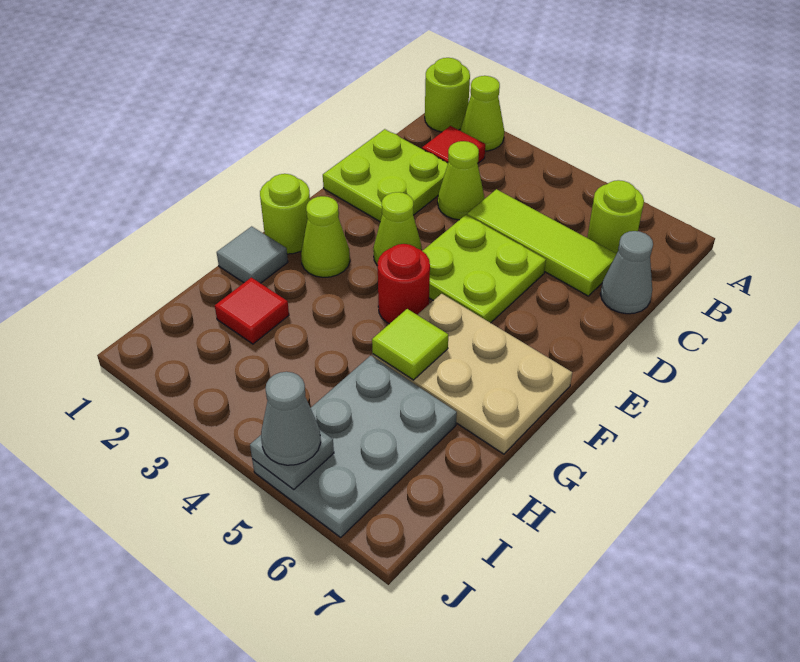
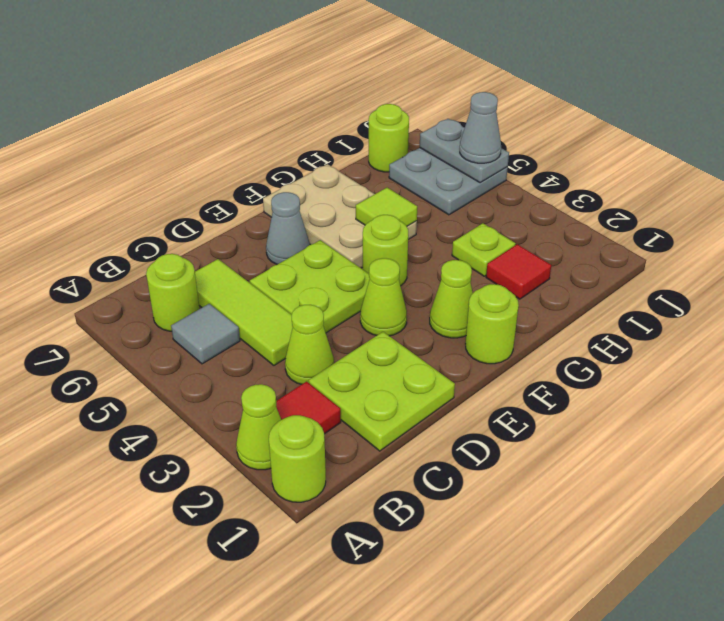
grey cone C7 level 1 -> grey cone E6 level 1
red round brick F4 level 1 -> lime round brick F4 level 1
grey tile G1 level 1 -> grey tile B5 level 1
none -> lime plate H3 level 1
grey plate H5:J6 level 1 -> grey plate I5:J6 level 1
none -> lime round brick I7 level 1
grey plate J5 level 2 -> grey plate J5:J6 level 2

